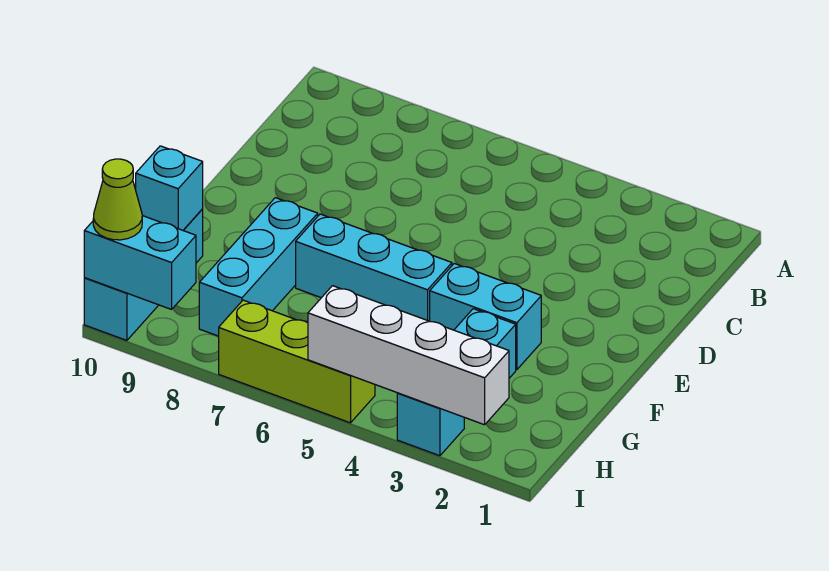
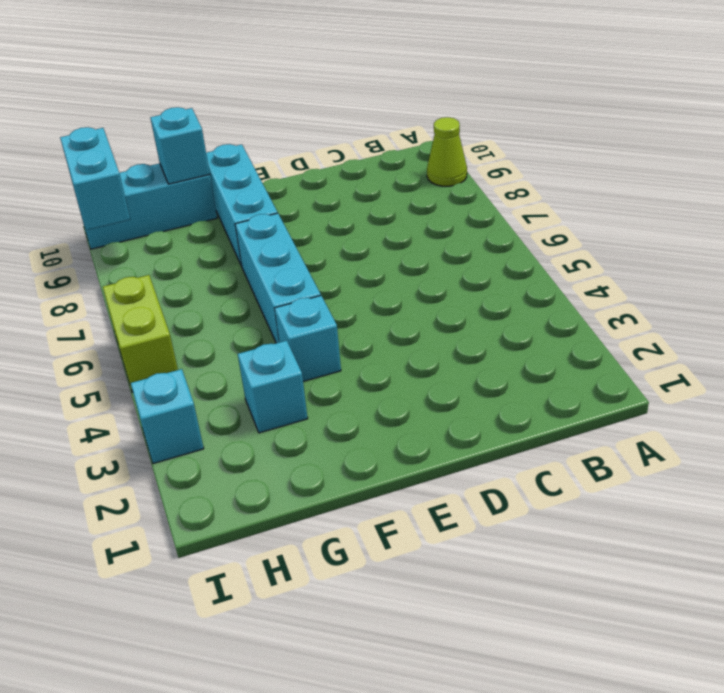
cyan brick F3:F4 level 1 -> cyan brick F4 level 1
cyan brick F8:H8 level 1 -> cyan brick F8:F10 level 1
white brick I2:I5 level 2 -> none
lime brick I5:I7 level 1 -> lime brick I5:I6 level 1
lime cone I10 level 3 -> lime cone A9 level 1

